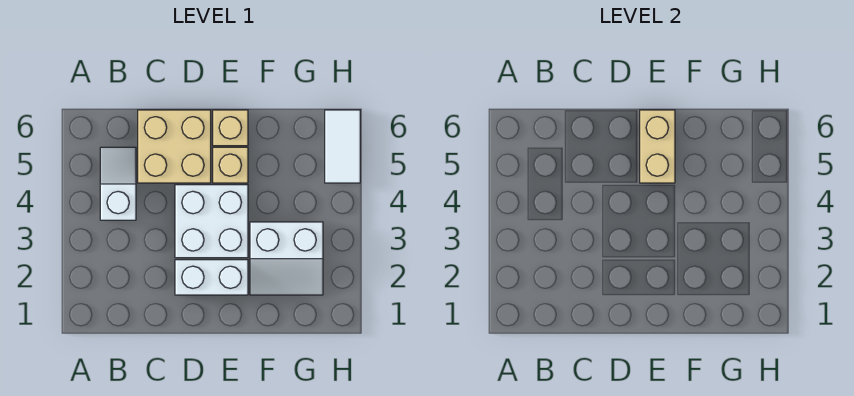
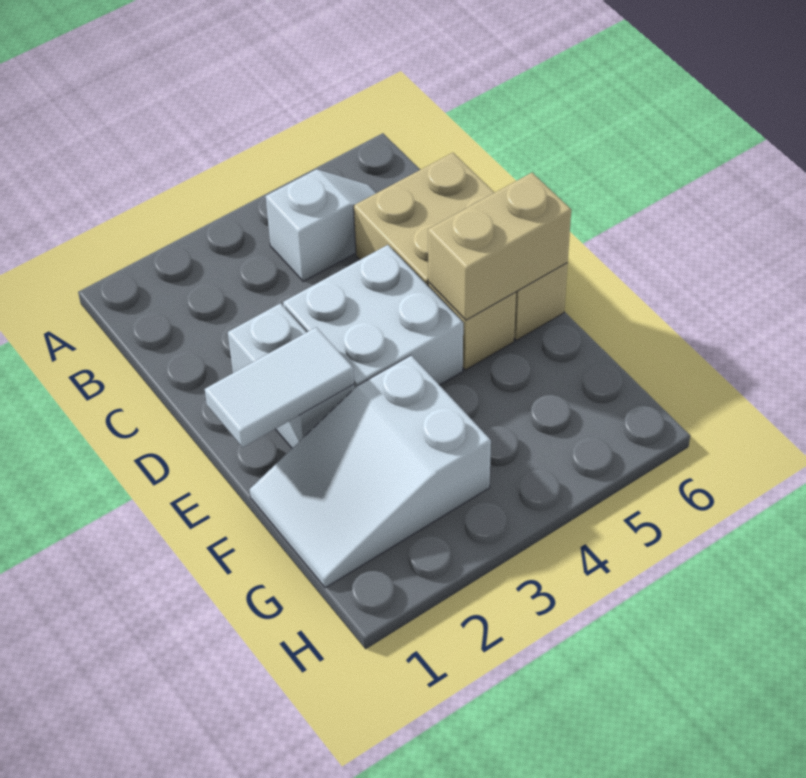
white slope F2:G3 level 1 top 3 -> white slope F1:G3 level 1 top 3
white tile H5:H6 level 1 -> white tile E1:E2 level 2

